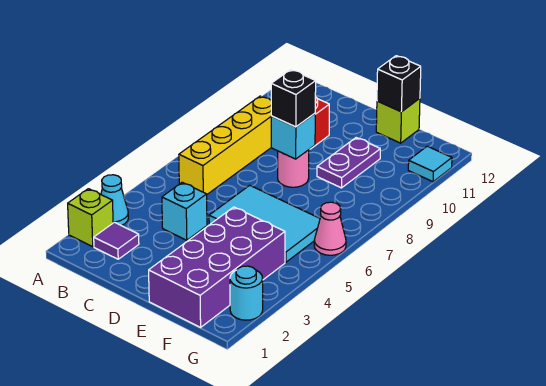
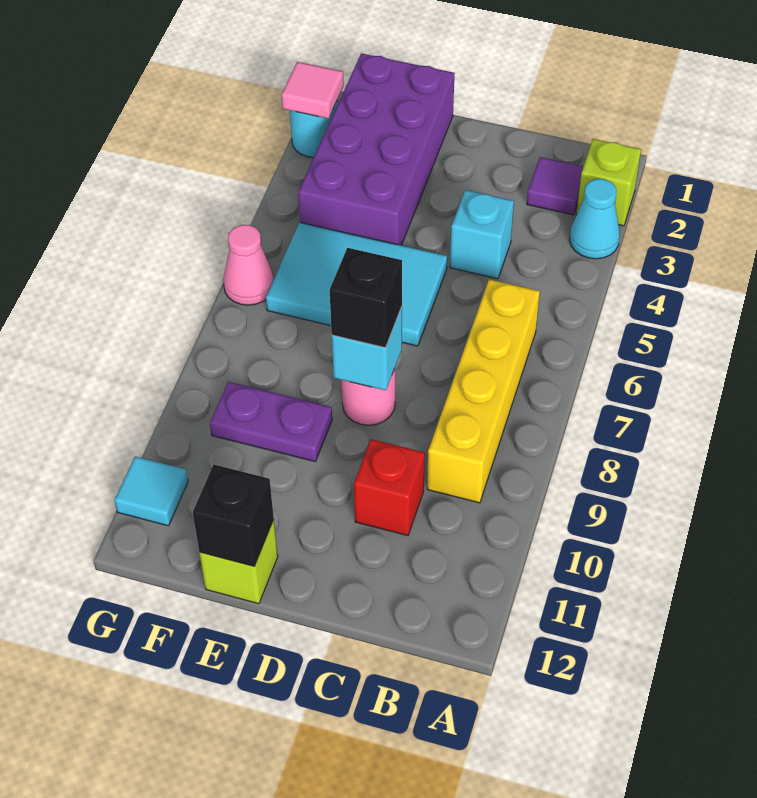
purple plate E9:E10 level 1 -> purple plate E9:F9 level 1
none -> pink tile G2 level 2

